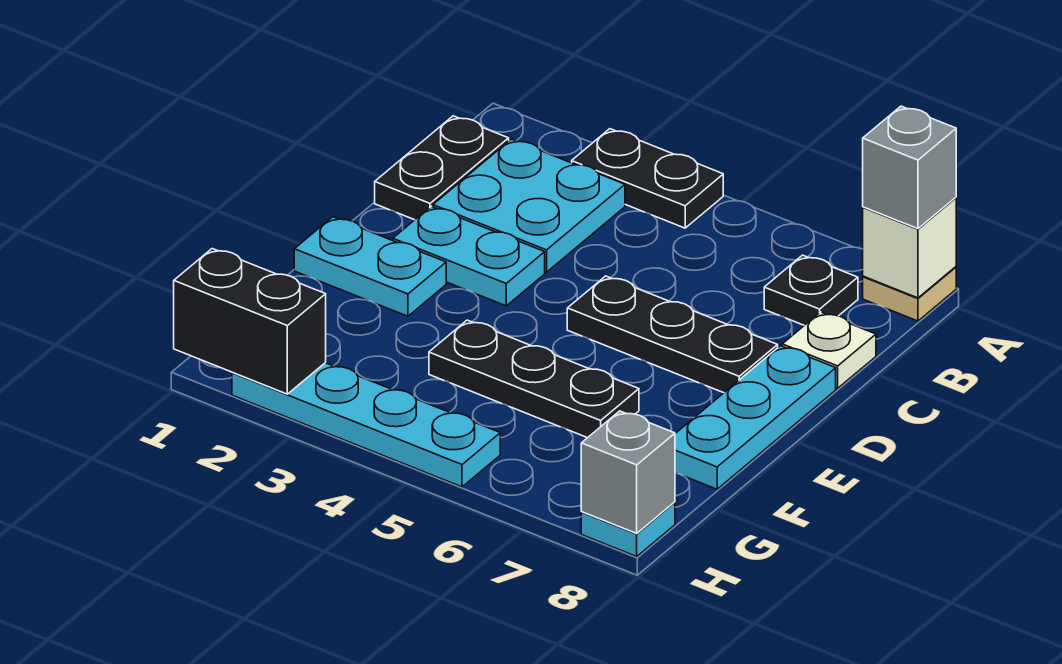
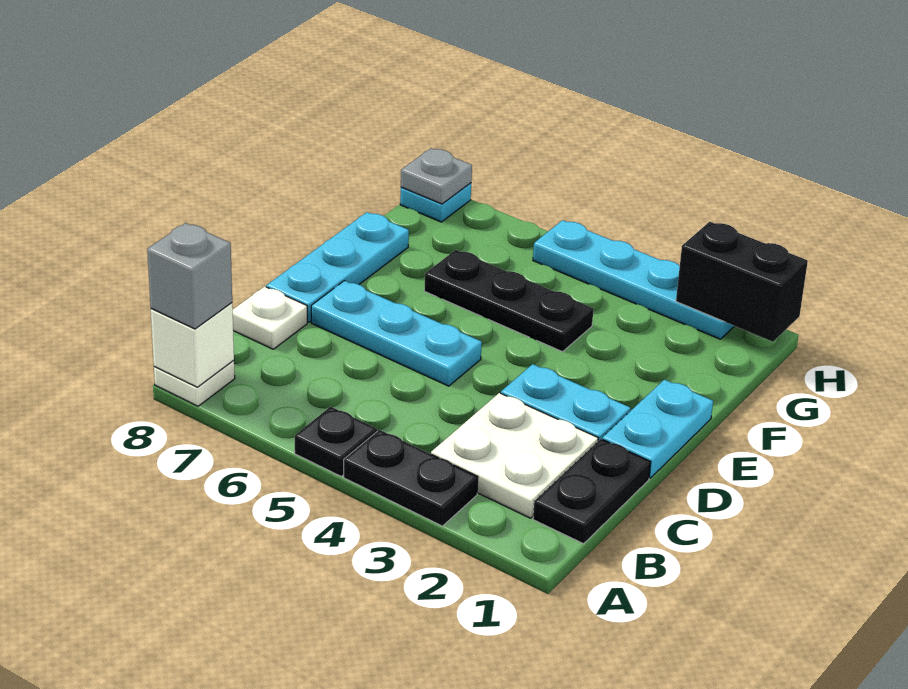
tan plate A8 level 1 -> white plate A8 level 1
cyan plate B2:C3 level 1 -> white plate B2:C3 level 1
black plate B7 level 1 -> black plate A5 level 1
black plate D5:D7 level 1 -> cyan plate D5:D7 level 1
cyan plate E1:E2 level 1 -> cyan plate D1:E1 level 1
grey brick H8 level 2 -> grey plate H8 level 2

